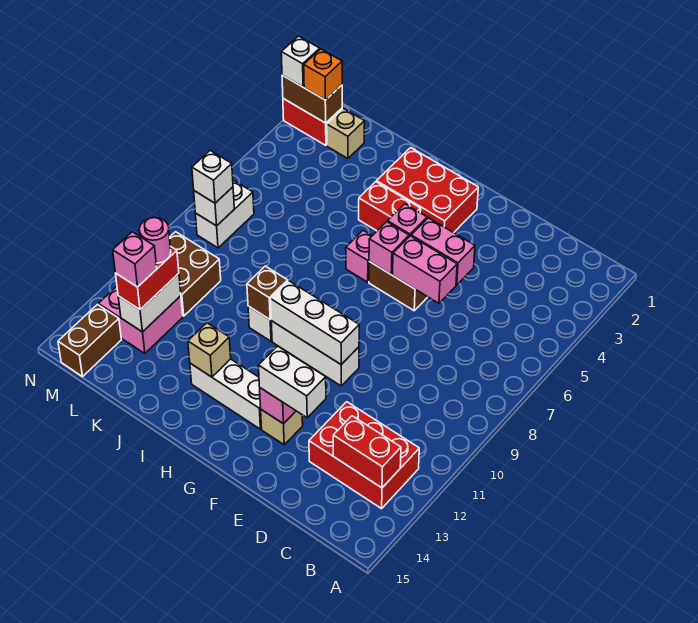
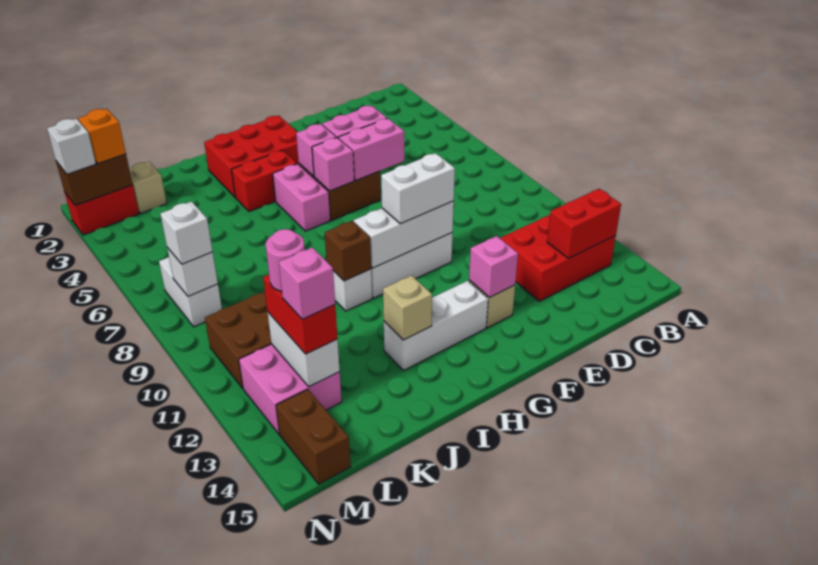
white brick E13:F13 level 3 -> white brick F10:G10 level 3
pink brick H6 level 1 -> pink brick H5:H6 level 1

